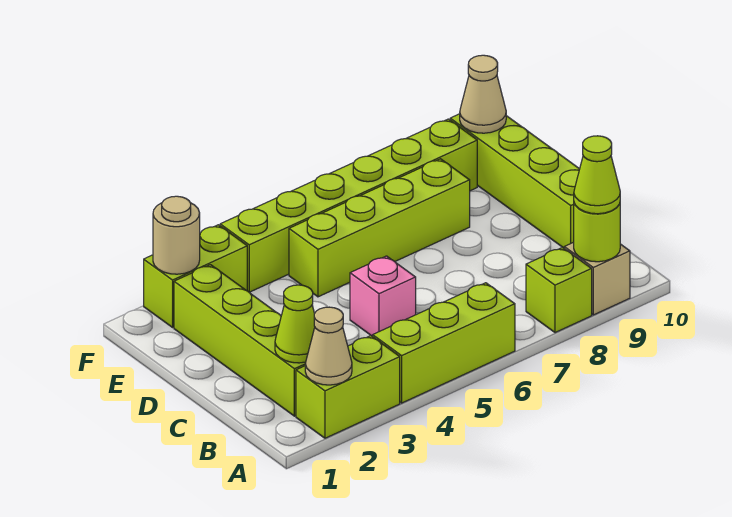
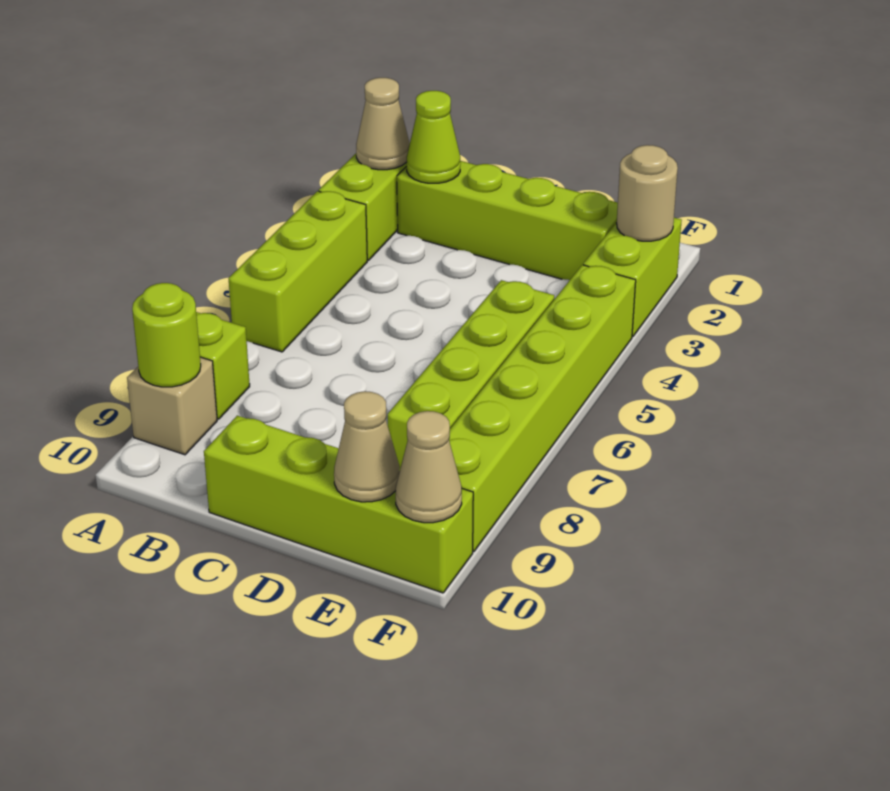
lime cone A9 level 3 -> none
pink brick C5 level 1 -> none
none -> tan cone E10 level 2

